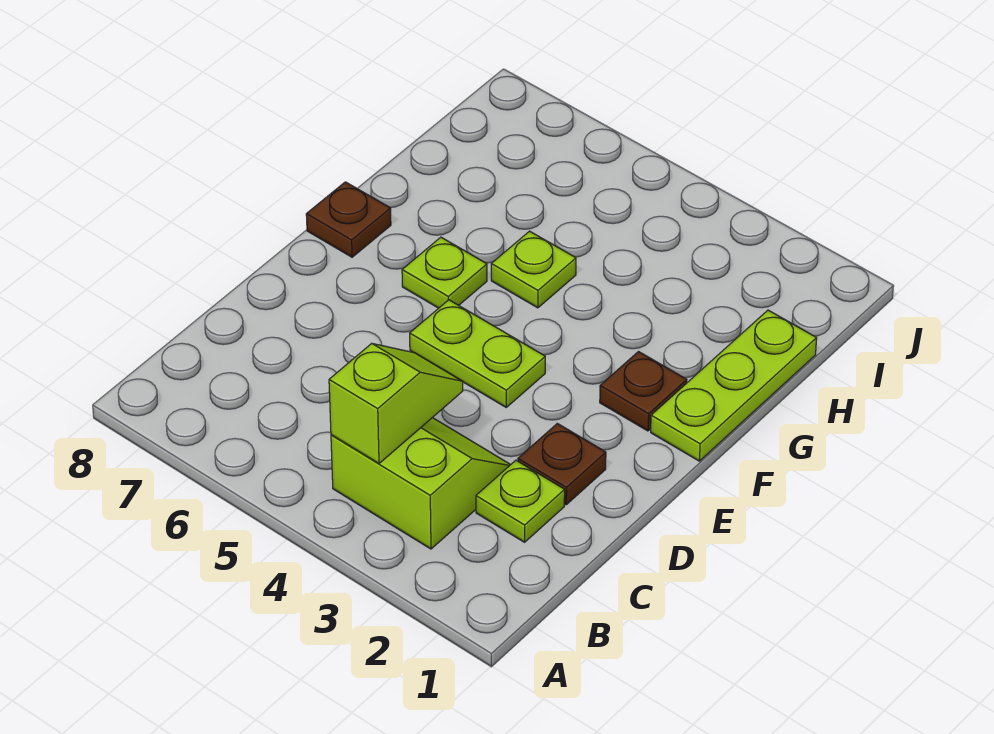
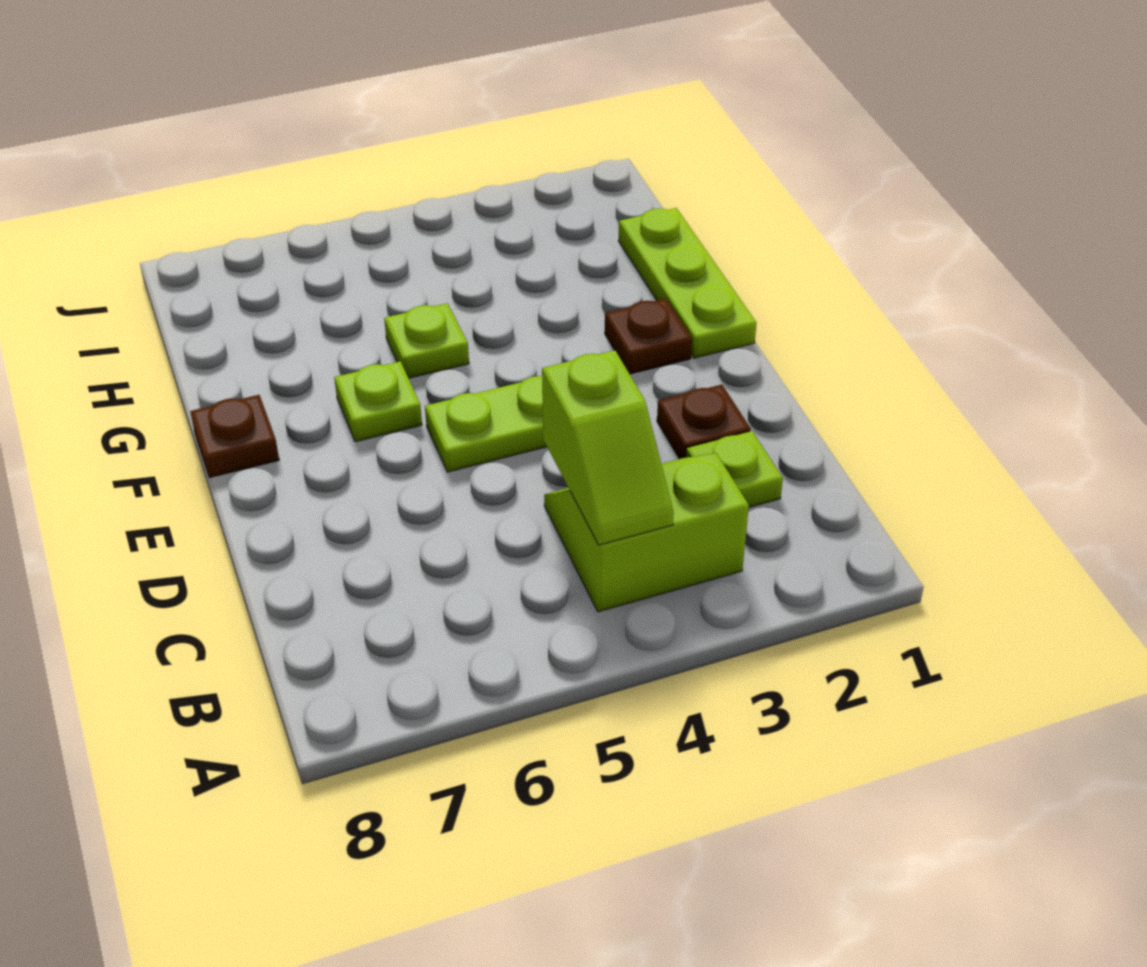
lime slope B4:C4 level 2 top B -> lime slope B4:C4 level 2 top C

